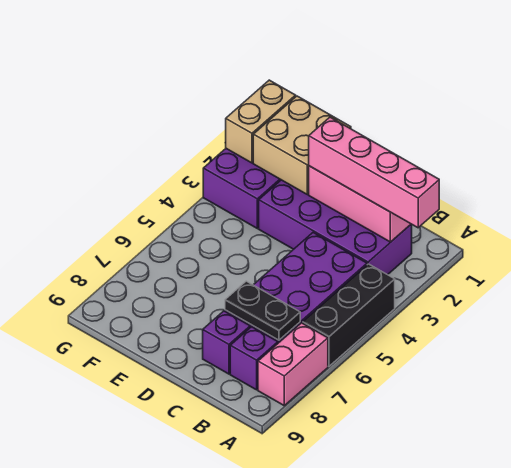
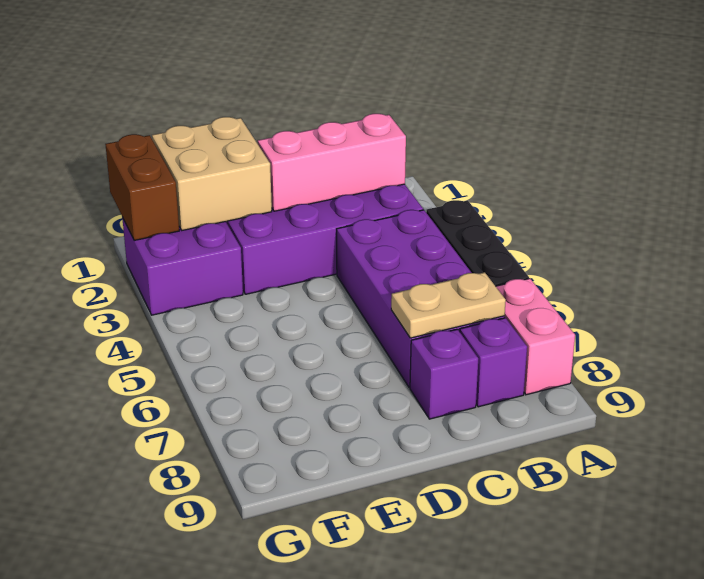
pink brick A2:D2 level 3 -> none
black plate B7:C7 level 2 -> tan plate B7:C7 level 2
tan brick G1:G2 level 2 -> brown brick G1:G2 level 2

